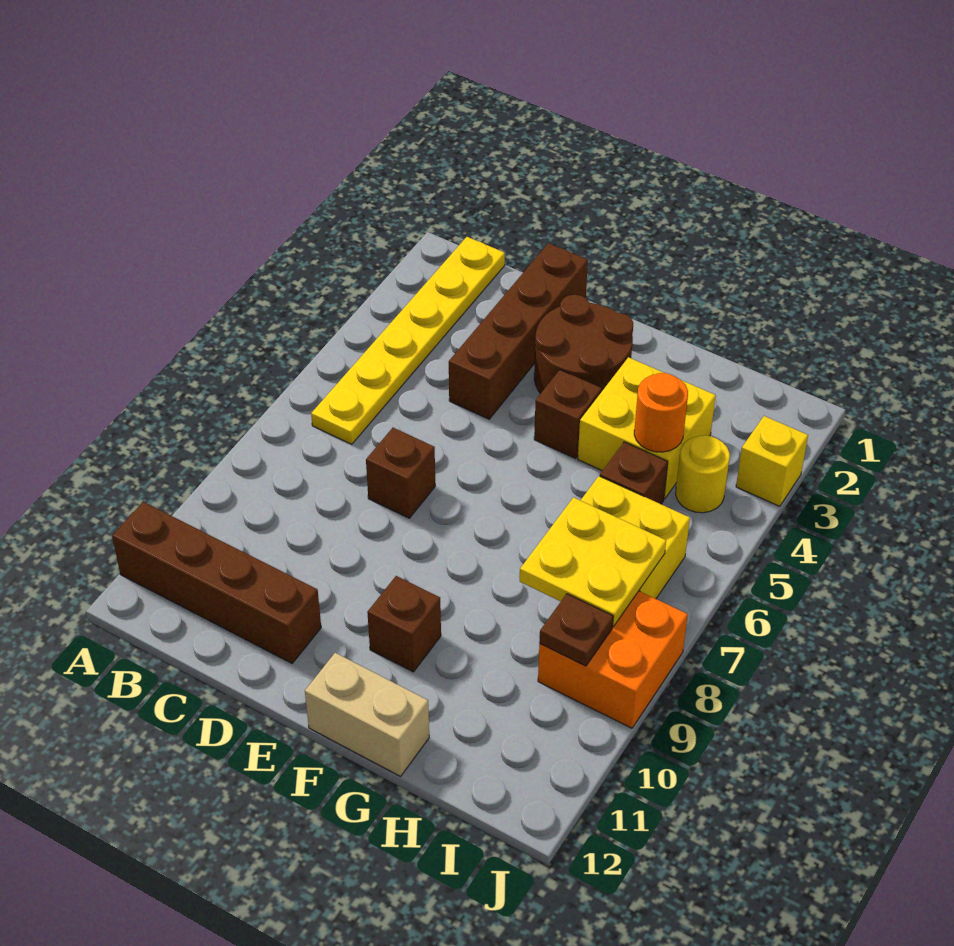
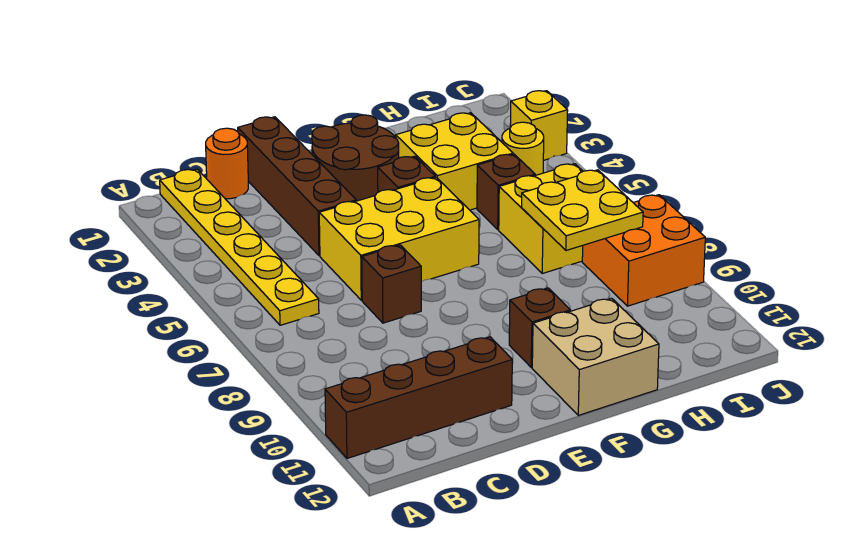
none -> yellow brick D5:F6 level 1
tan brick F12:G12 level 1 -> tan brick F11:G12 level 1
orange round brick H4 level 2 -> orange round brick C1 level 1
brown plate I9 level 2 -> none

